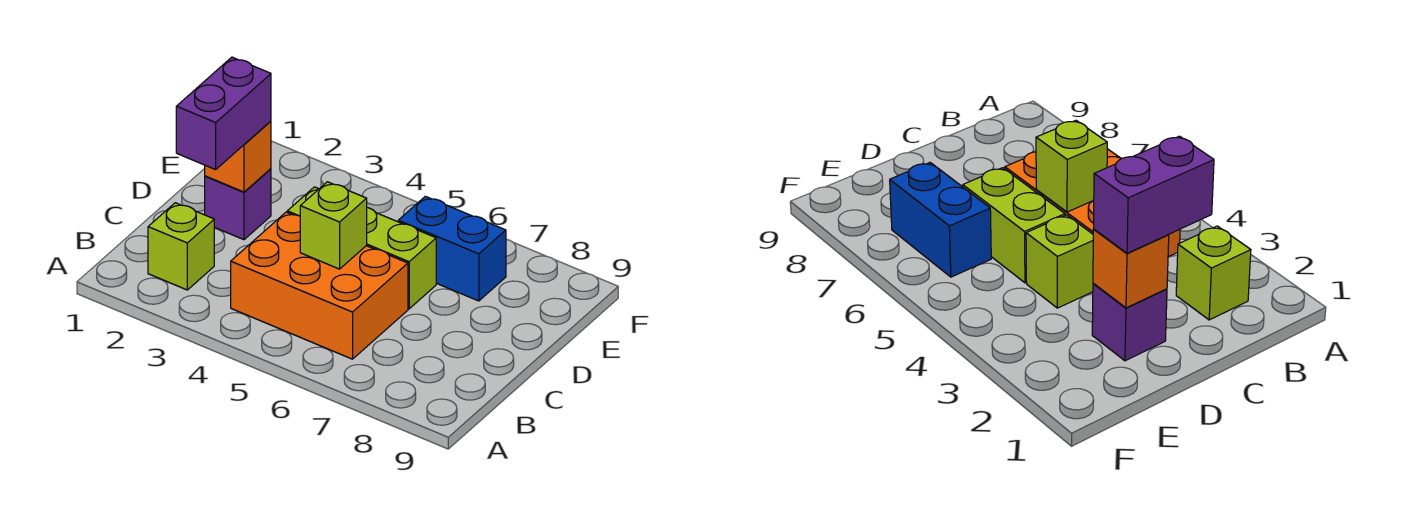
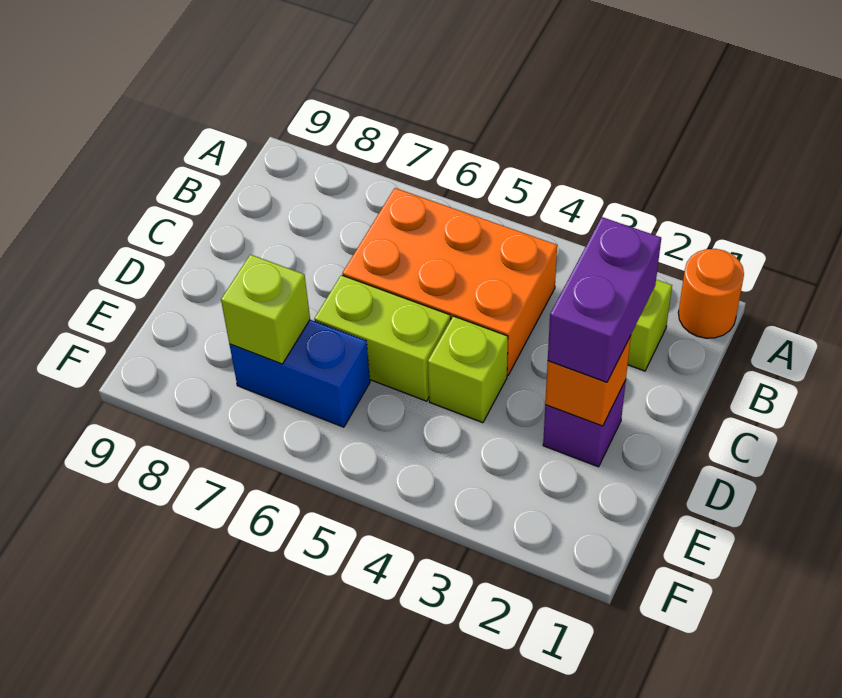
none -> orange round brick A1 level 1
lime brick C5 level 2 -> lime brick E7 level 2

